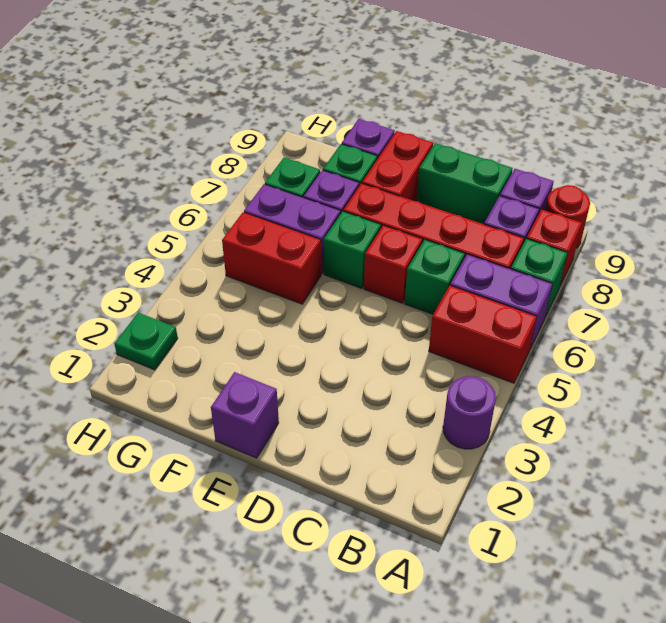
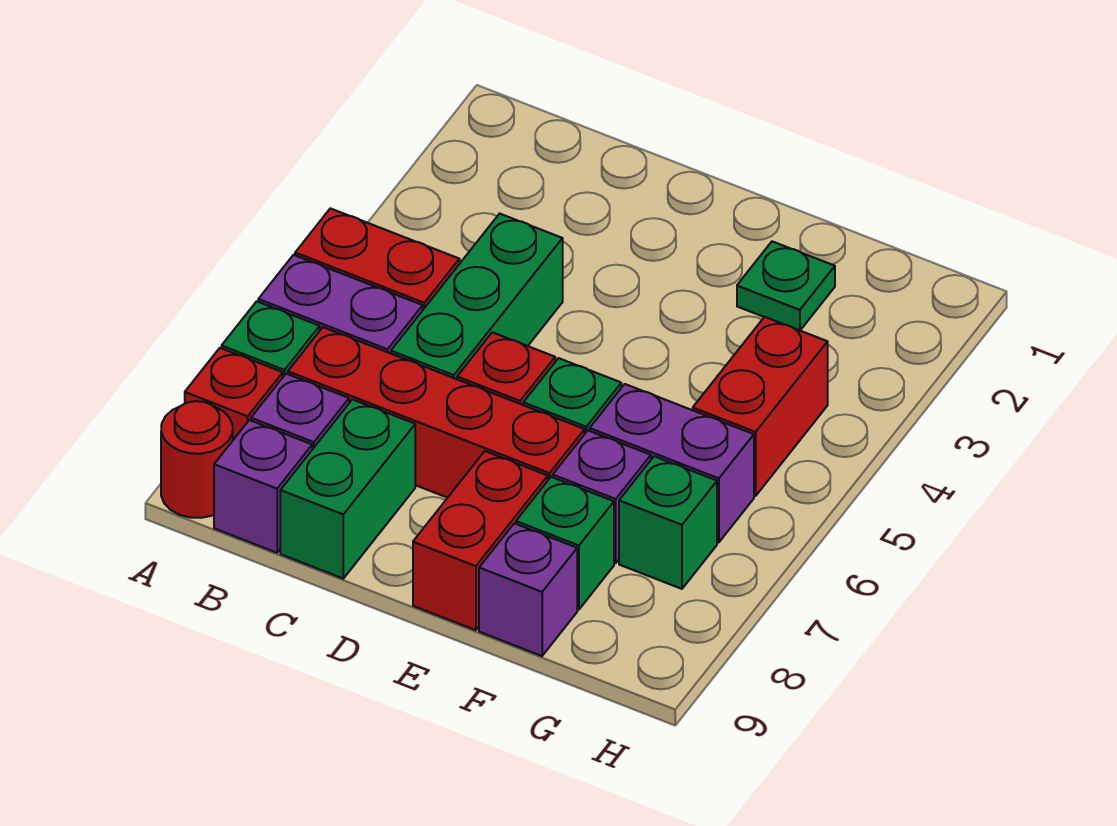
purple round brick A3 level 1 -> none
green brick C6 level 1 -> green brick C4:C6 level 1
green brick C9:D9 level 1 -> green brick C8:C9 level 1
purple brick E1 level 1 -> none
red brick F5:G5 level 1 -> red brick G4:G5 level 1
green plate H2 level 1 -> green plate F2 level 1

